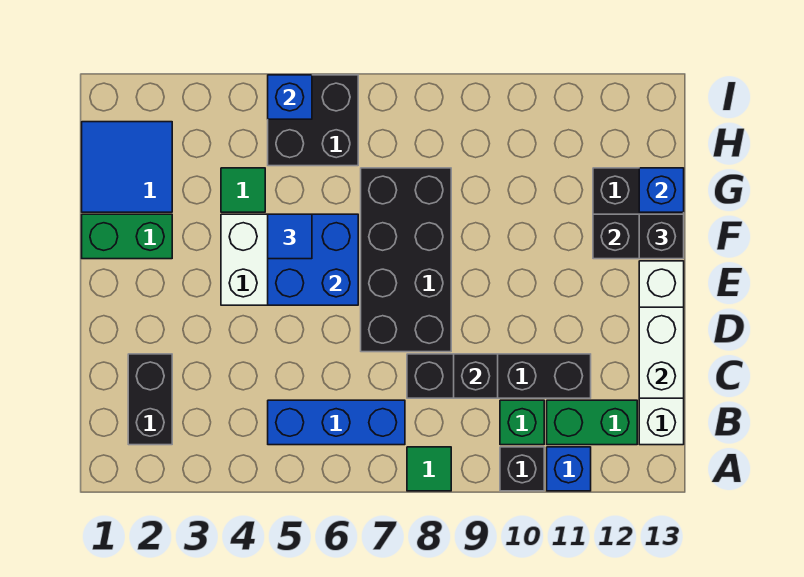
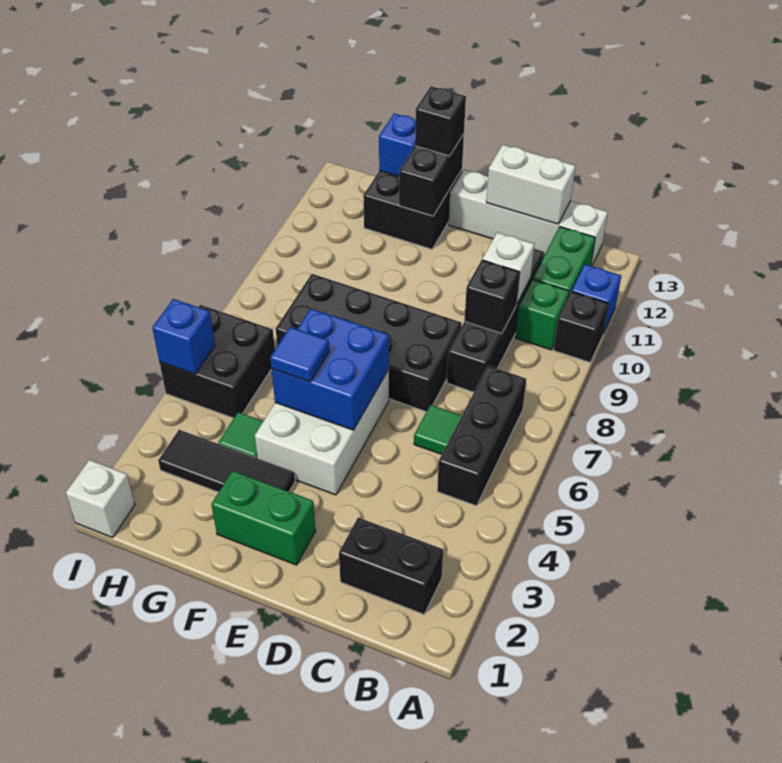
green tile A8 level 1 -> green tile C6 level 1
blue brick B5:B7 level 1 -> black brick B5:B7 level 1
none -> white brick C10 level 2
green brick F1:F2 level 1 -> green brick E2:F2 level 1
none -> black tile F3:H3 level 1
blue tile G1:H2 level 1 -> none
none -> white brick I1 level 1

